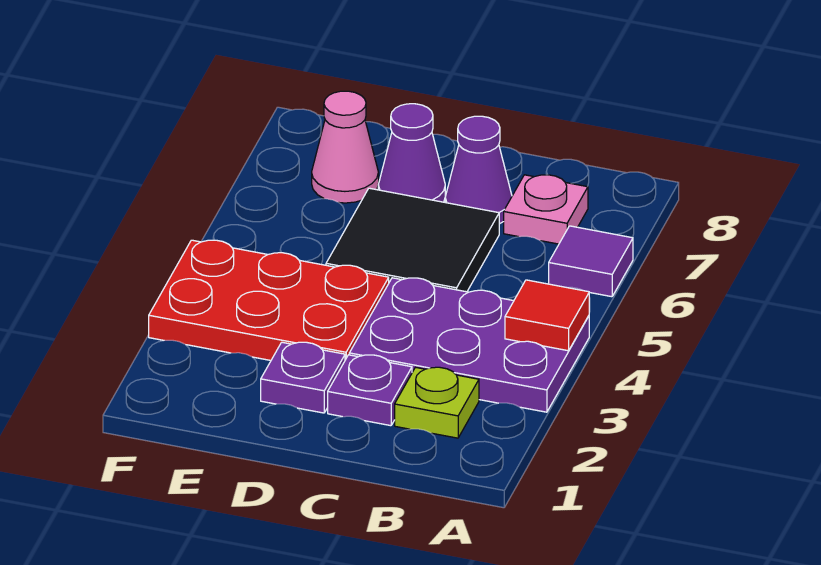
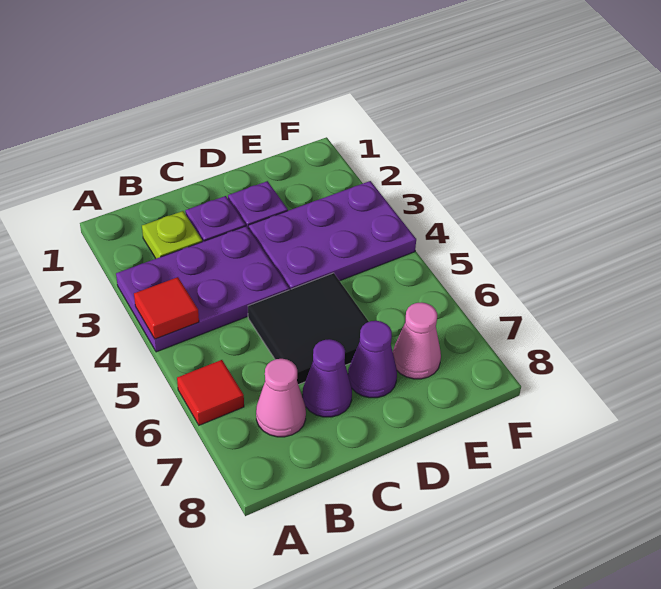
purple tile A6 level 1 -> red tile A6 level 1
pink plate B7 level 1 -> pink cone B7 level 1
red plate D3:F4 level 1 -> purple plate D3:F4 level 1

